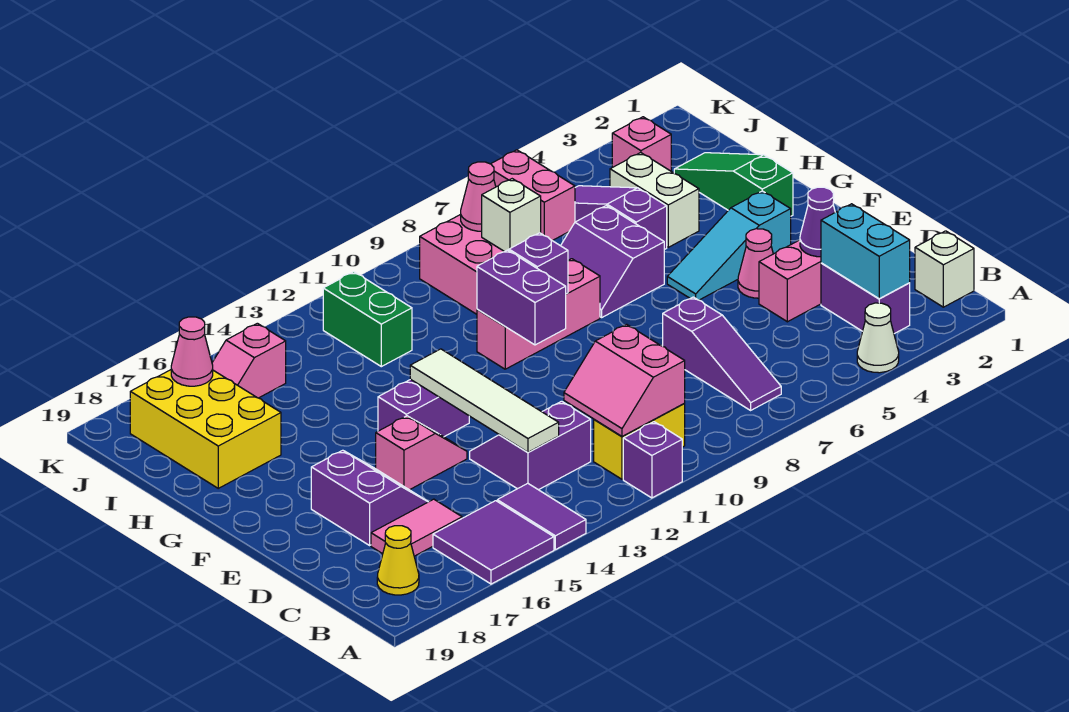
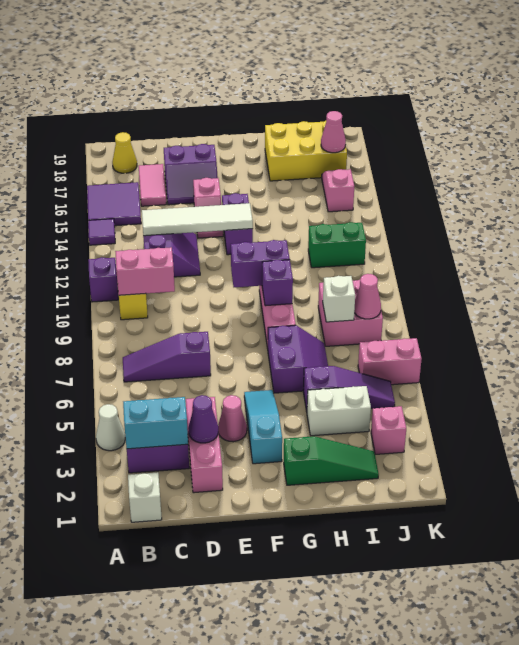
purple tile A14:B14 level 1 -> purple tile A14 level 1
purple slope G6:H7 level 1 top 6 -> purple slope G6:H7 level 1 top G

